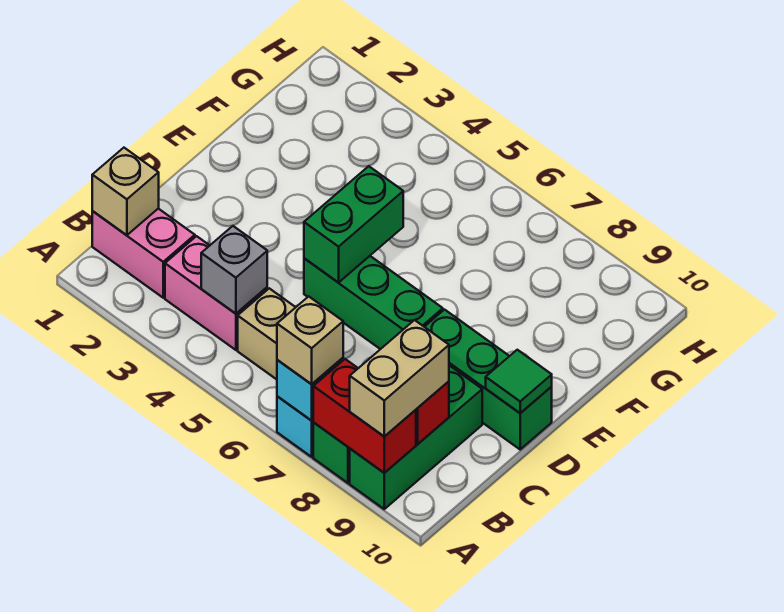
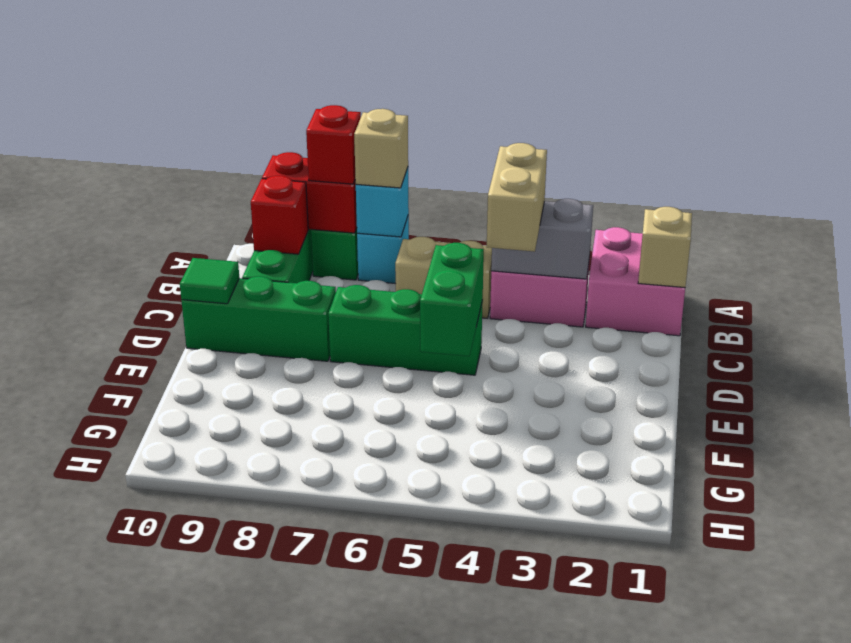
none -> red brick A8 level 3
tan brick A9:B9 level 3 -> tan brick B4:C4 level 3
pink brick B1:B2 level 1 -> pink brick A1:B2 level 1
grey brick B4 level 2 -> grey brick B3:B4 level 2

